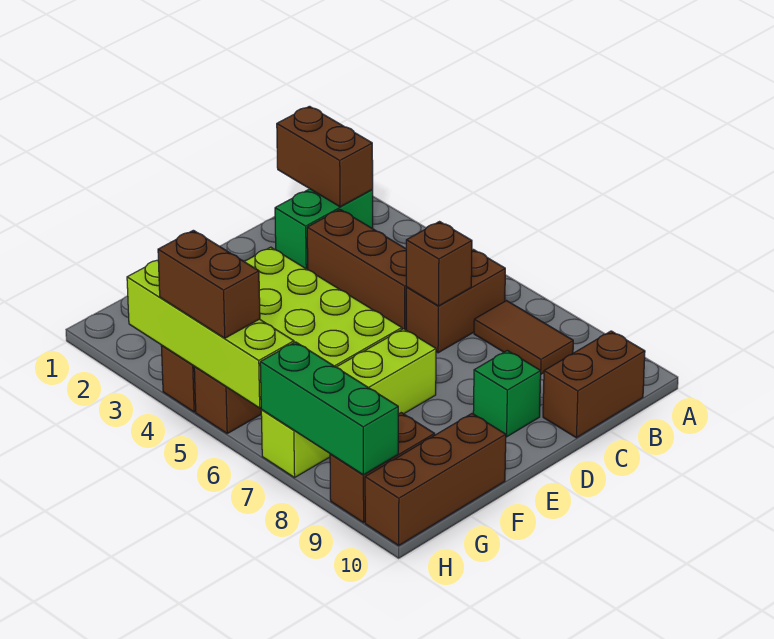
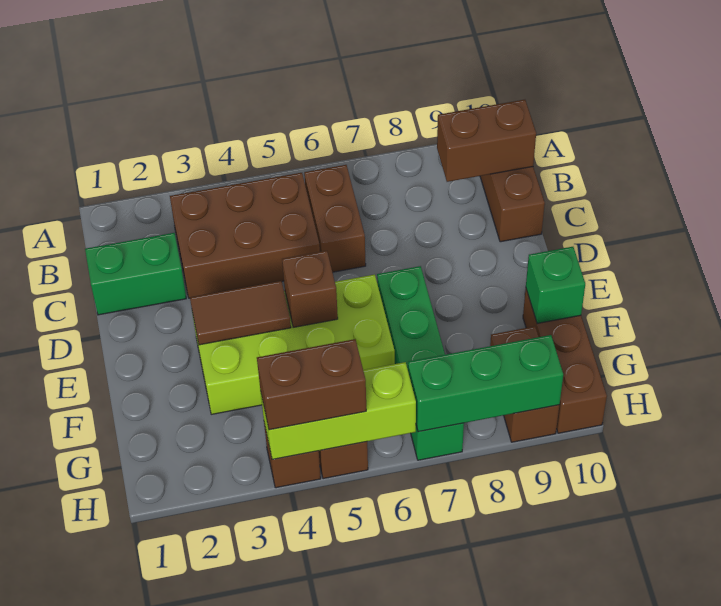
brown brick B1:B2 level 2 -> brown brick B9:B10 level 2
green brick B2:C2 level 1 -> green brick C1:C2 level 1
brown tile B7:B8 level 1 -> brown tile E3:E4 level 2
brown brick C3:C5 level 1 -> brown brick B3:C5 level 1
brown brick C6 level 2 -> brown brick E5 level 2
green brick D9 level 1 -> green brick F10 level 2
lime brick E7:H7 level 1 -> green brick E7:H7 level 1
lime brick H3:H6 level 2 -> lime brick H4:H6 level 2

